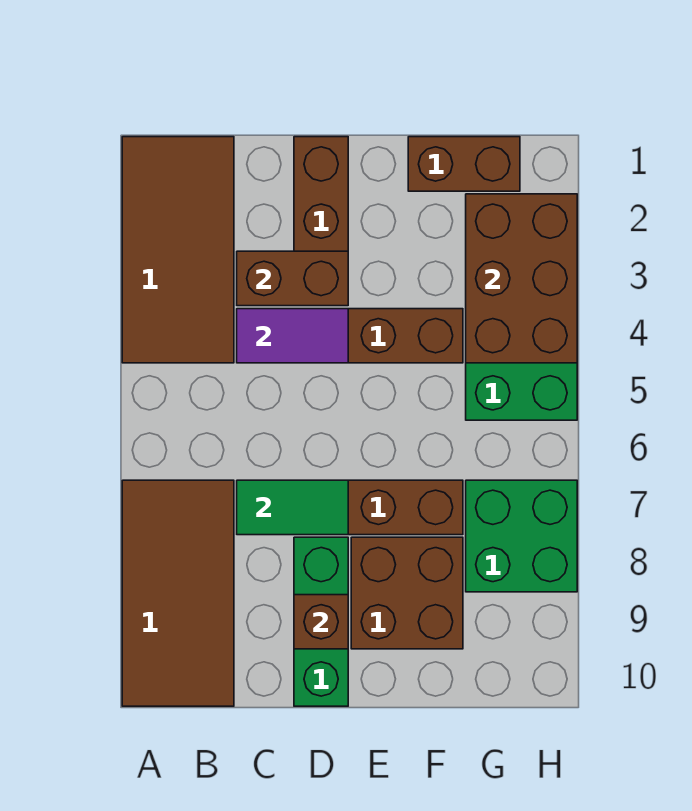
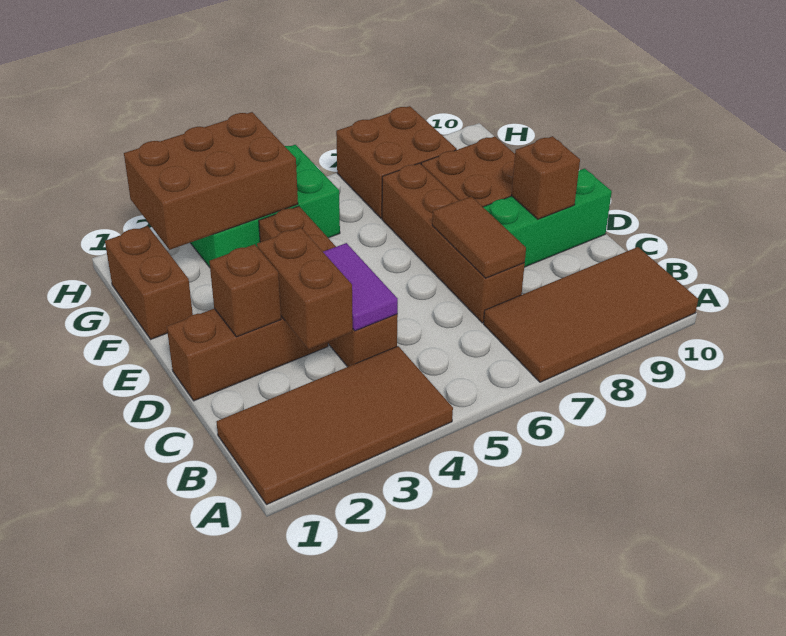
green tile C7:D7 level 2 -> brown tile C7:D7 level 2
none -> brown brick D2 level 2
green brick G7:H8 level 1 -> brown brick G7:H8 level 1

